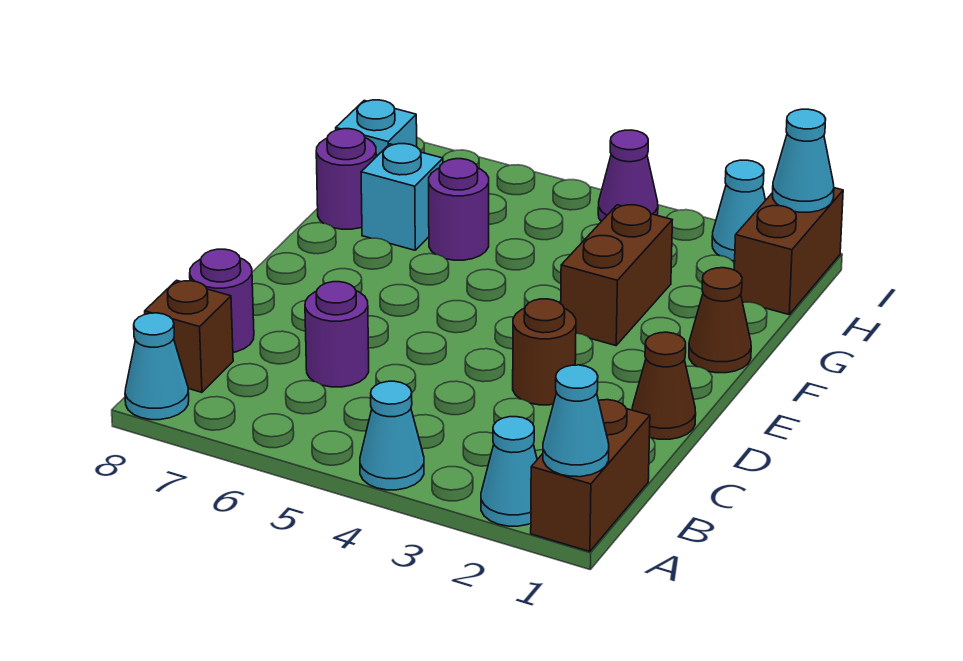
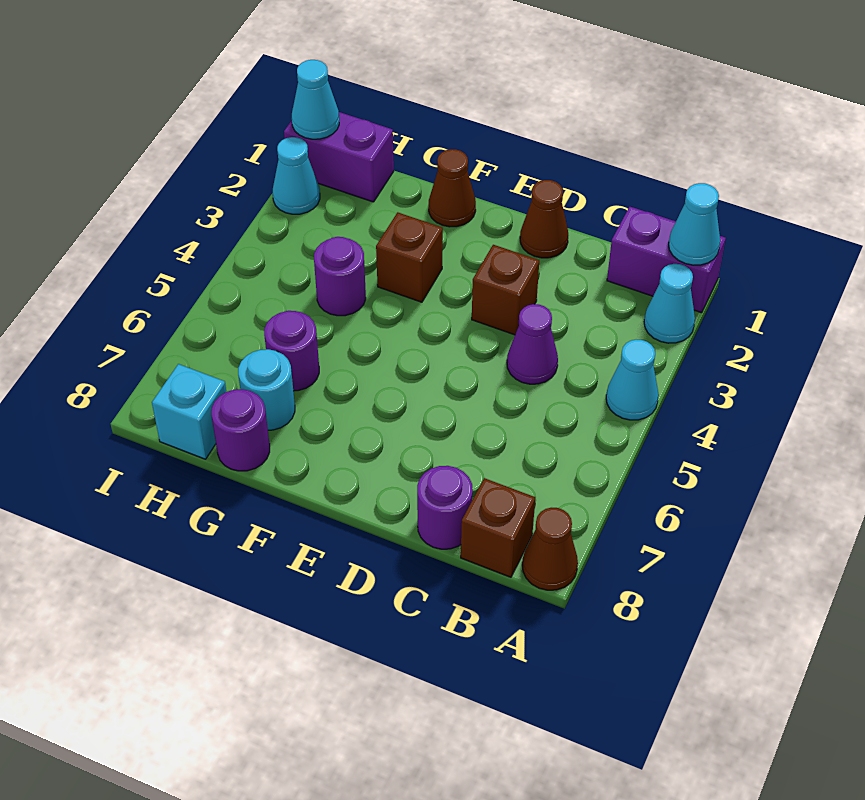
brown brick A1:B1 level 1 -> purple brick A1:B1 level 1
cyan cone A8 level 1 -> brown cone A8 level 1
purple round brick C6 level 1 -> purple round brick G4 level 1
brown round brick D3 level 1 -> brown brick D3 level 1
brown brick F3:G3 level 1 -> brown brick F3 level 1
cyan brick G7 level 1 -> cyan round brick G7 level 1
brown brick H1:I1 level 1 -> purple brick H1:I1 level 1
purple cone I4 level 1 -> purple cone C4 level 1

